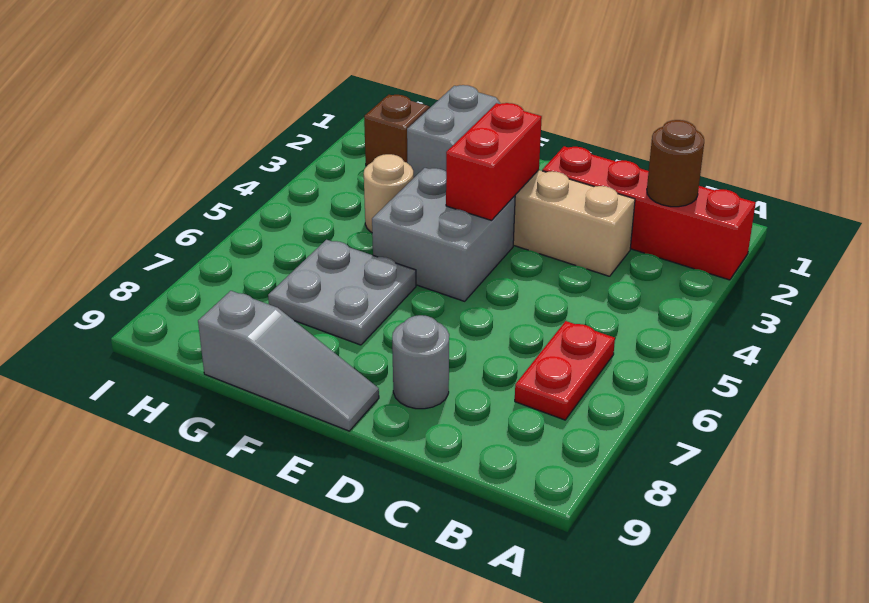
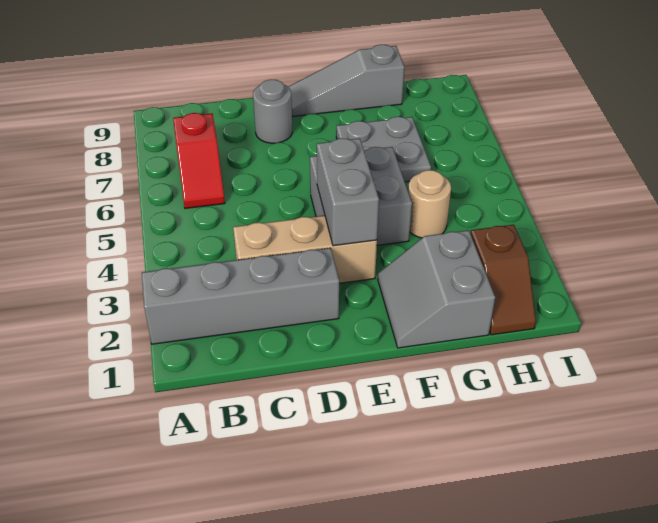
red brick A2:D2 level 1 -> grey brick A2:D2 level 1
brown round brick B2 level 2 -> none
red plate B6:B7 level 1 -> red slope B6:B7 level 1 top 7
red brick E3:E4 level 2 -> grey brick E3:E4 level 2

